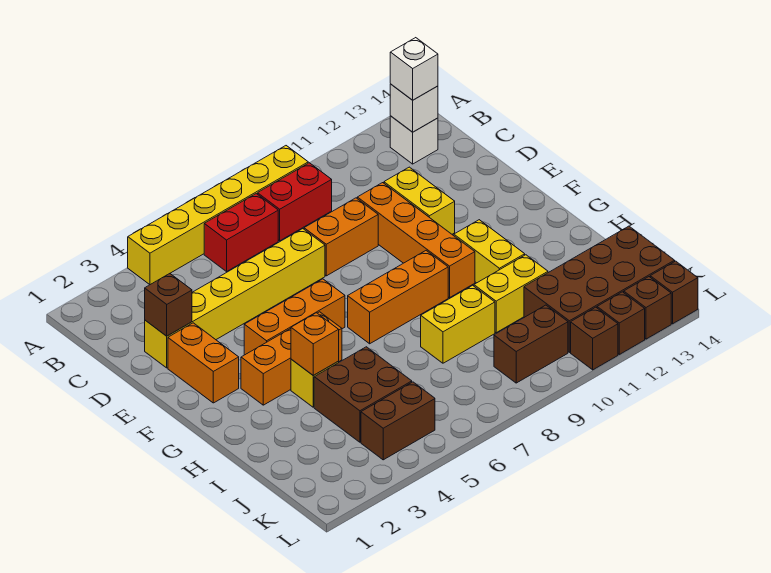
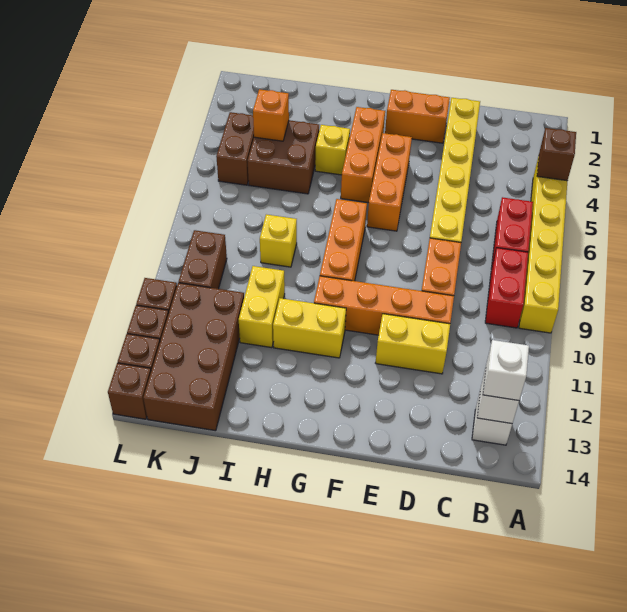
brown brick D2 level 2 -> brown brick A4 level 2
orange brick H4 level 2 -> orange brick J4 level 2
yellow brick I8:I9 level 1 -> yellow brick I8 level 1

